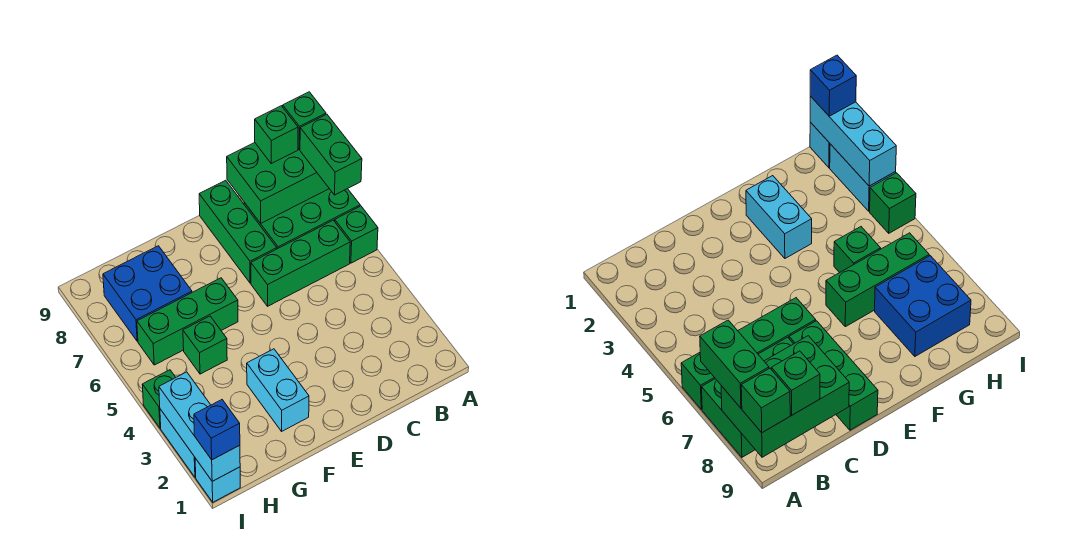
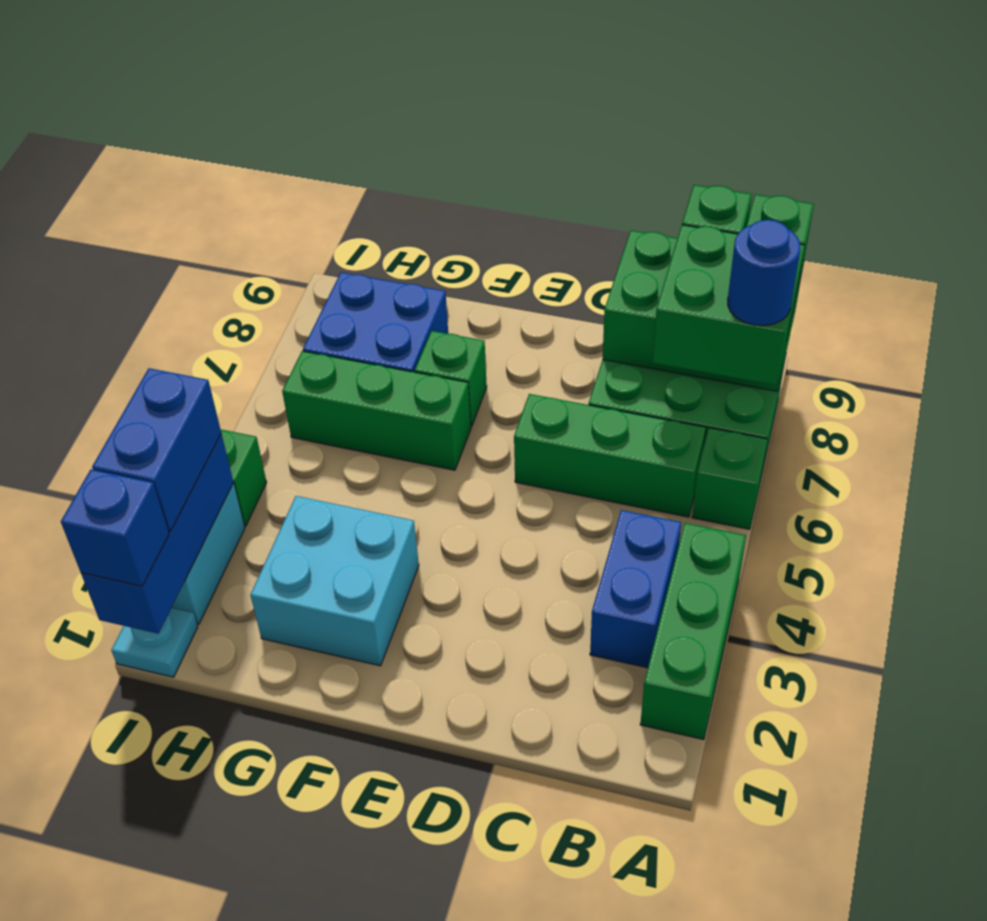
green brick A7:A8 level 3 -> green brick A7:B8 level 3
none -> blue round brick A7 level 4
none -> blue brick B3:B4 level 1
green brick D7:D9 level 1 -> green brick A2:A4 level 1
cyan brick F2:F3 level 1 -> cyan brick F2:G3 level 1
green brick G5 level 1 -> green brick F7 level 1
cyan brick I1 level 1 -> cyan plate I1 level 1
cyan brick I1:I3 level 2 -> blue brick I1:I3 level 2
none -> blue brick I2:I3 level 3

